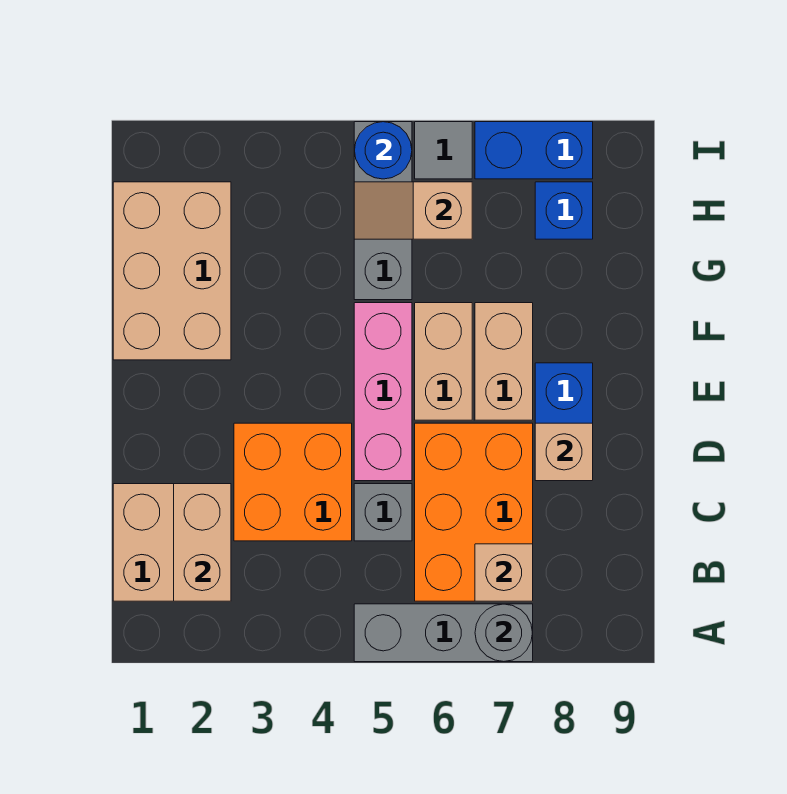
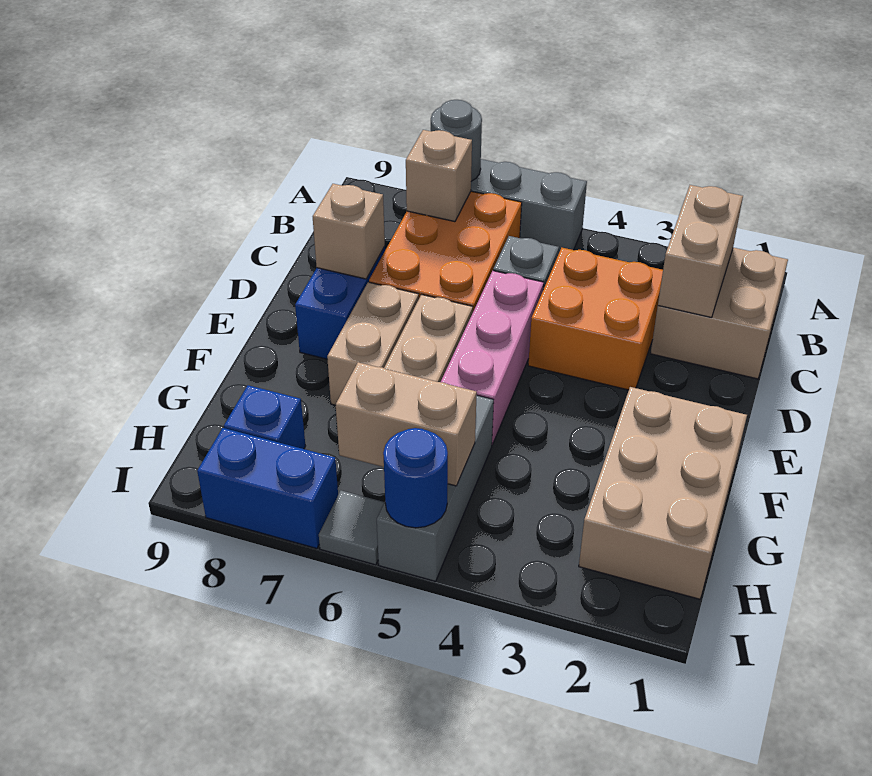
tan slope H5:H6 level 2 top 6 -> tan brick H5:H6 level 2

